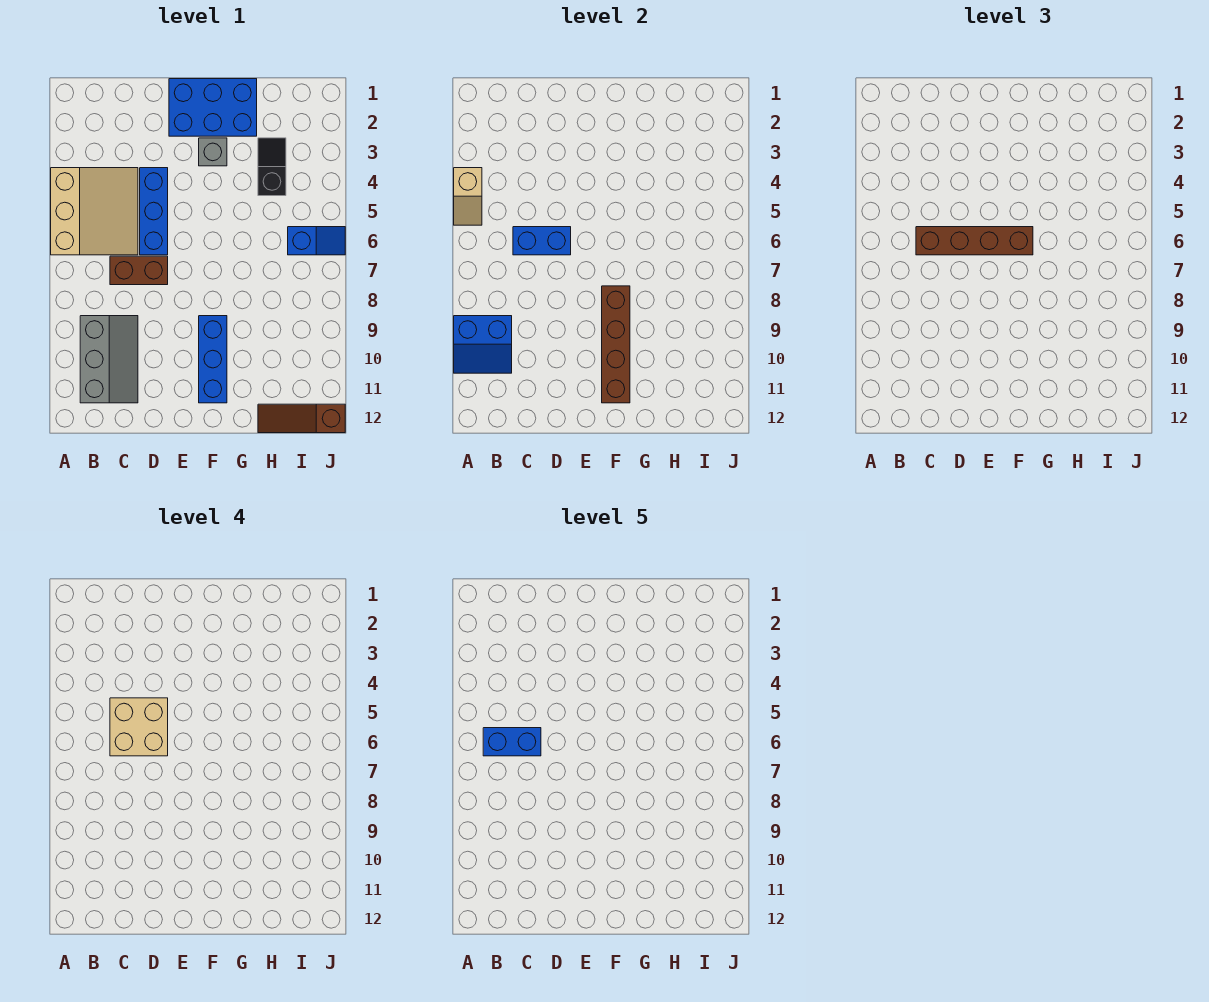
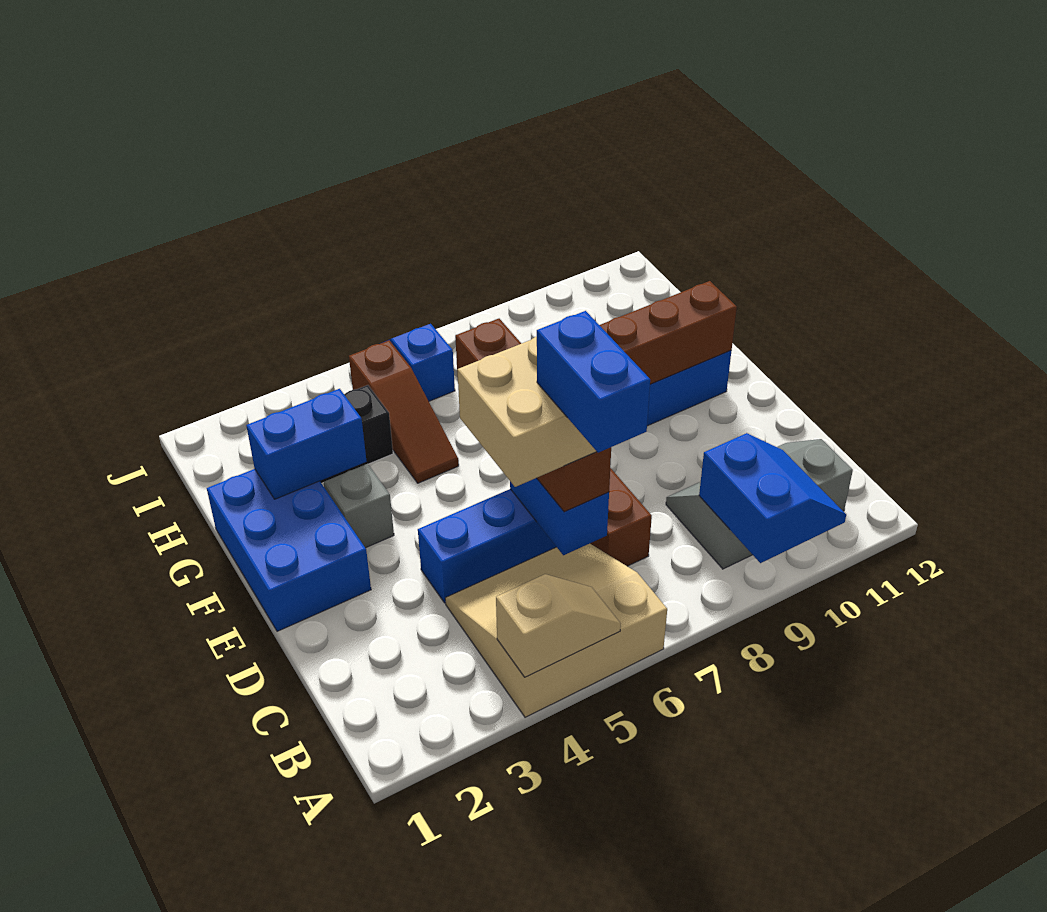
none -> blue brick G2:G3 level 2
brown slope H12:J12 level 1 top J -> brown slope G5:I5 level 1 top I

